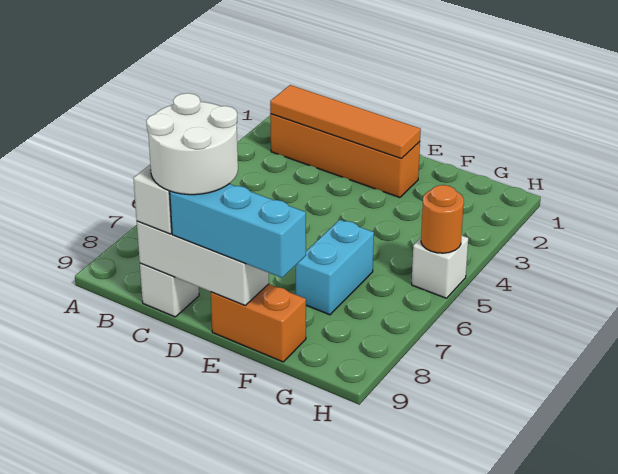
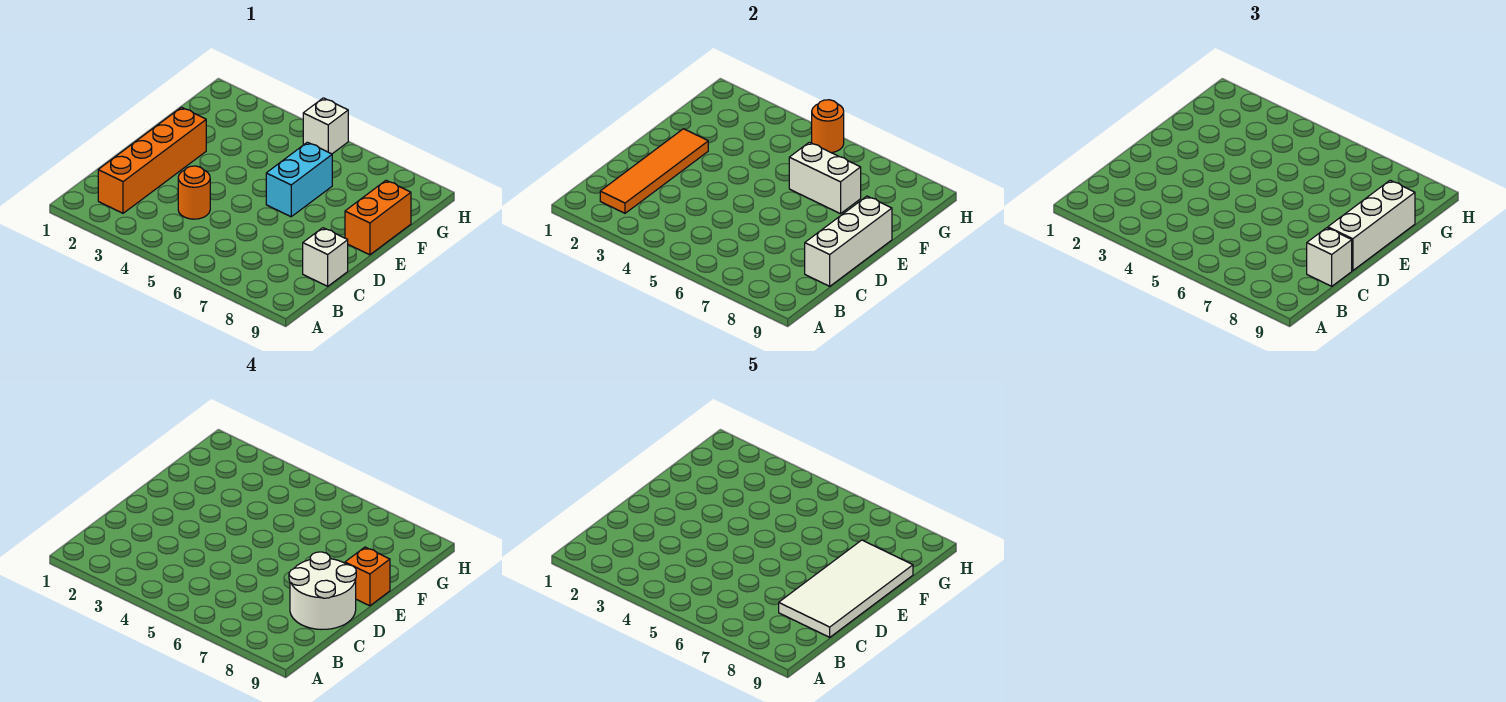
none -> orange round brick C4 level 1
none -> white tile C8:F9 level 5
cyan brick D9:F9 level 3 -> white brick D9:F9 level 3
none -> orange brick E9 level 4
cyan brick F6:F7 level 1 -> cyan brick E6:F6 level 1
none -> white brick F6:F7 level 2

